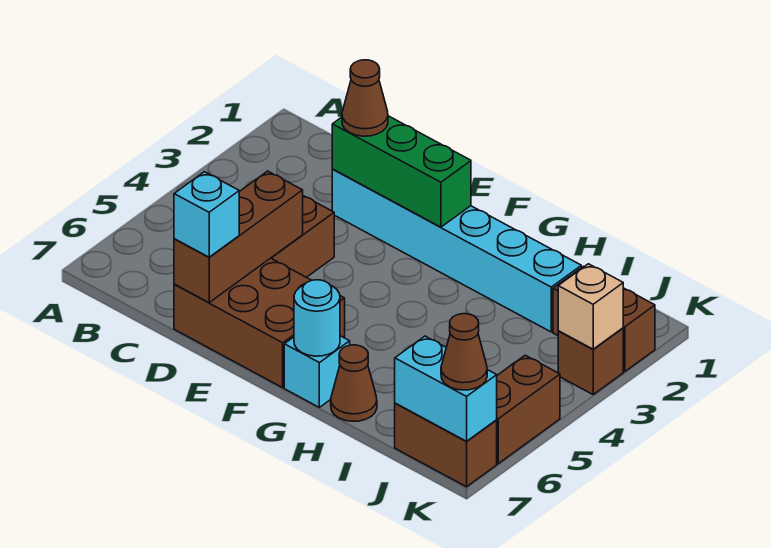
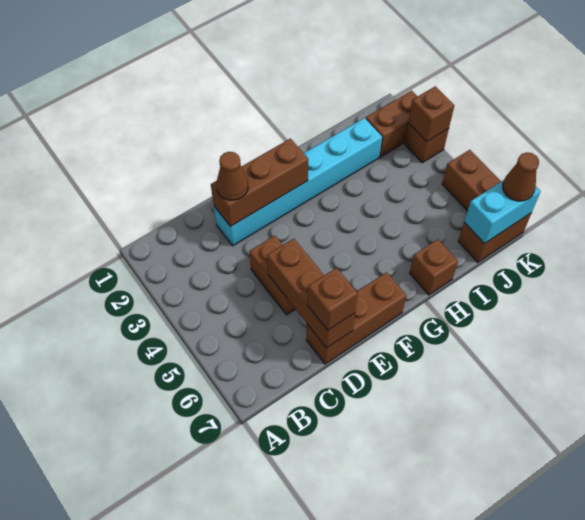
green brick D2:F2 level 2 -> brown brick D2:F2 level 2
brown brick D6:F7 level 1 -> brown brick D7:F7 level 1
cyan brick D7 level 3 -> brown brick D7 level 3
cyan brick G7 level 1 -> none
cyan round brick G7 level 2 -> none
brown cone H7 level 1 -> brown brick H7 level 1
tan brick K3 level 2 -> brown brick K3 level 2

